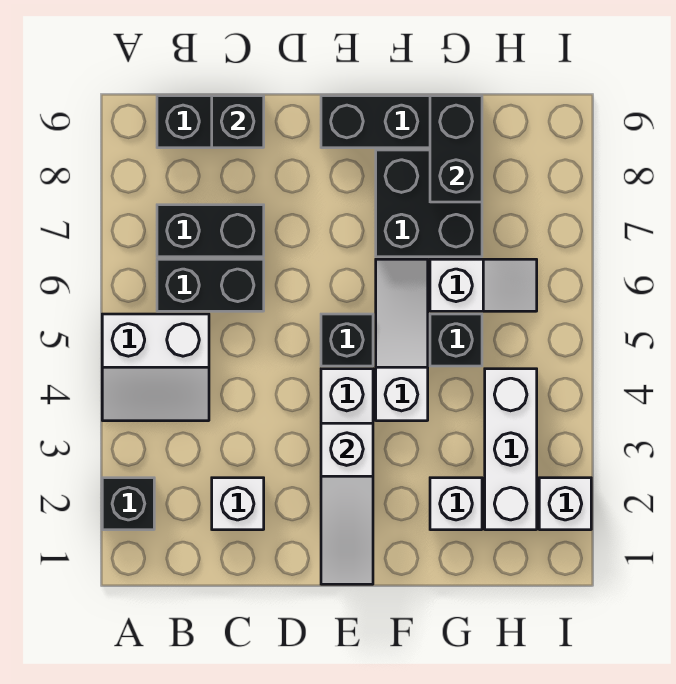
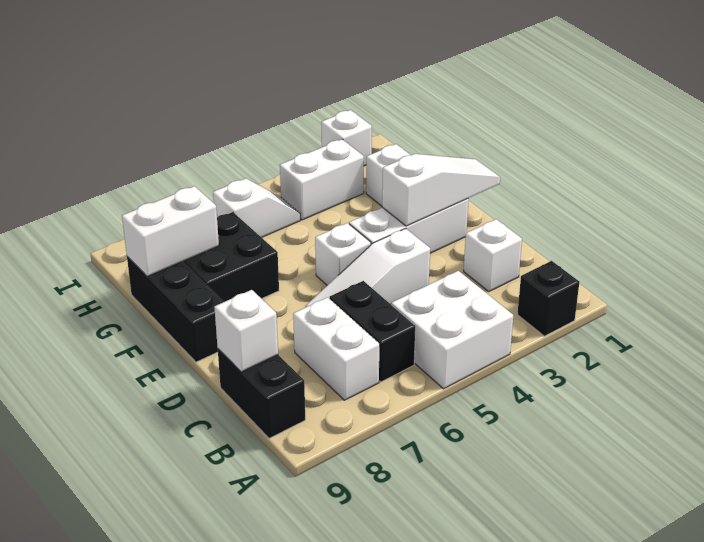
white slope A4:B5 level 1 top 5 -> white brick A4:B5 level 1
black brick B7:C7 level 1 -> white brick B7:C7 level 1
black brick C9 level 2 -> white brick C9 level 2
black brick E5 level 1 -> white brick E5 level 1
white slope F4:F6 level 1 top 4 -> white slope D4:D6 level 1 top 4
black brick G5 level 1 -> none
white slope G6:H6 level 1 top G -> white slope H5:H6 level 1 top 6
black brick G8:G9 level 2 -> white brick G8:G9 level 2
white brick H2:H4 level 1 -> white brick H3:H4 level 1

